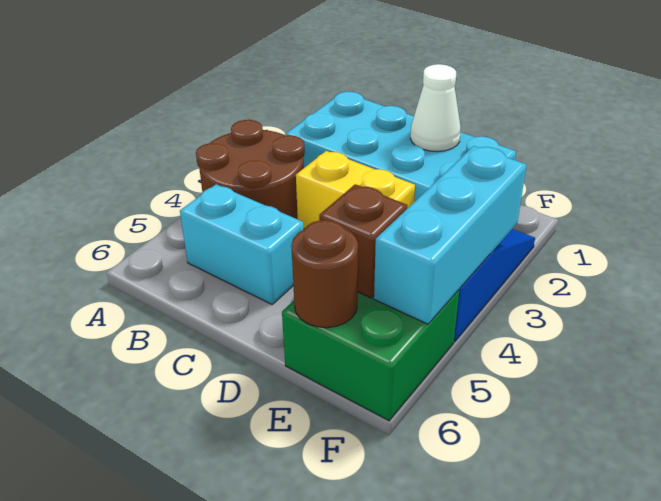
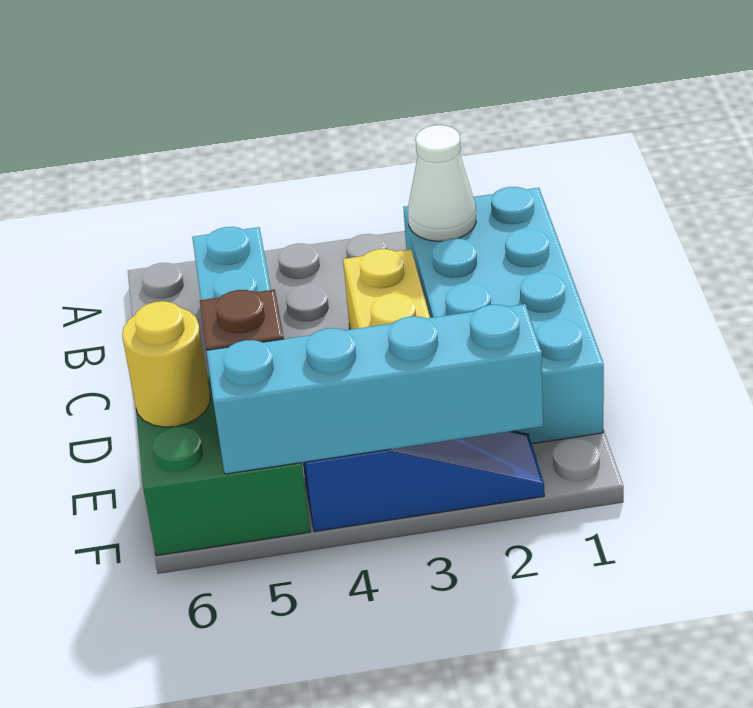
brown round brick A3:B4 level 1 -> none
white cone D1 level 2 -> white cone B2 level 2
brown round brick E6 level 2 -> yellow round brick E6 level 2
cyan brick F3:F5 level 2 -> cyan brick F2:F5 level 2

